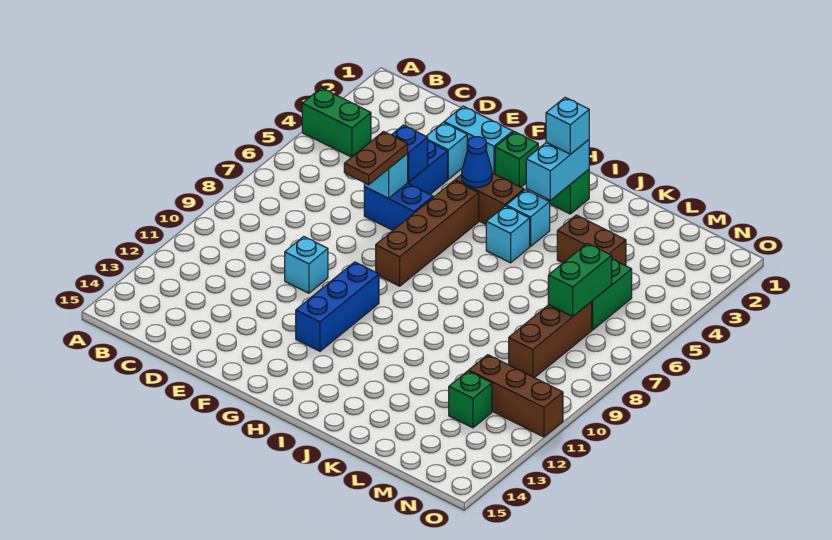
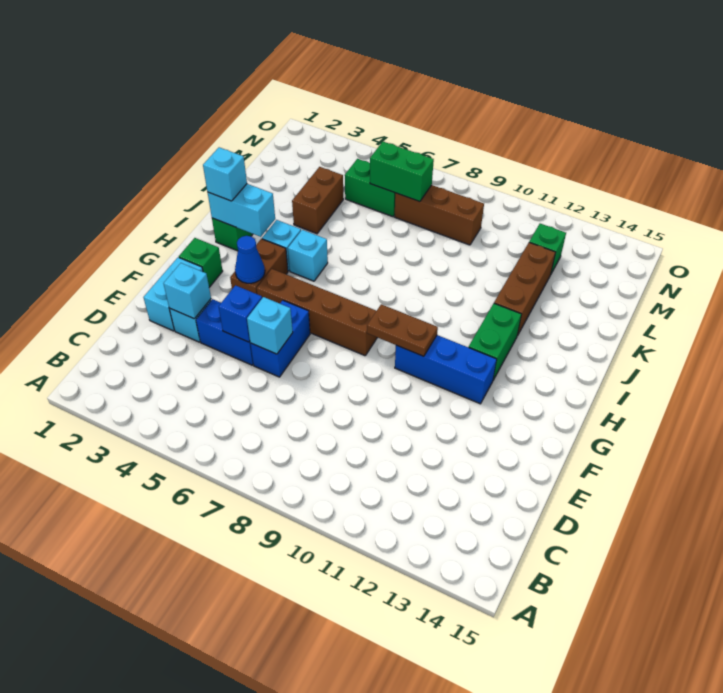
green brick A4:B4 level 1 -> green brick H12:I12 level 1
brown plate E6:E7 level 3 -> brown plate G9:G10 level 2
cyan brick E10 level 1 -> cyan brick E3 level 2
brown brick M11:O11 level 1 -> brown brick J12:L12 level 1

